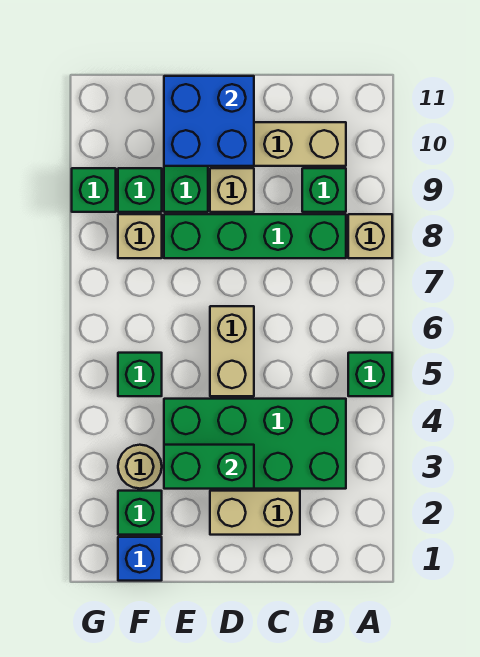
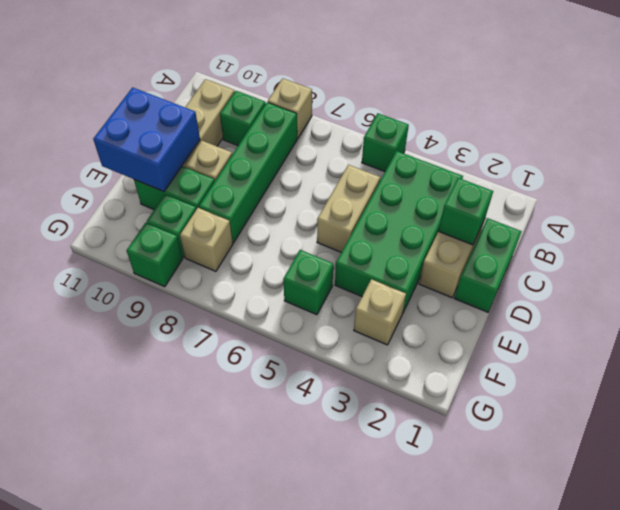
green brick D3:E3 level 2 -> green brick C1:D1 level 1
tan brick D5:D6 level 1 -> tan brick C5:D5 level 1
blue brick F1 level 1 -> none
green brick F2 level 1 -> green brick C2 level 2
tan round brick F3 level 1 -> tan brick F3 level 1

